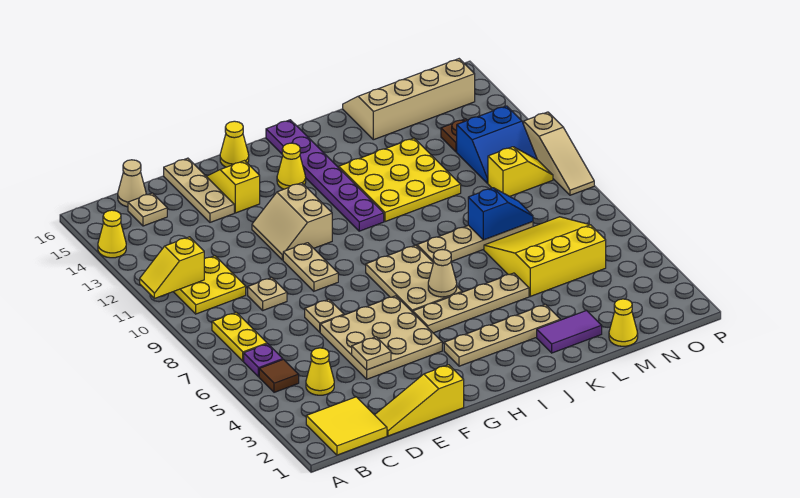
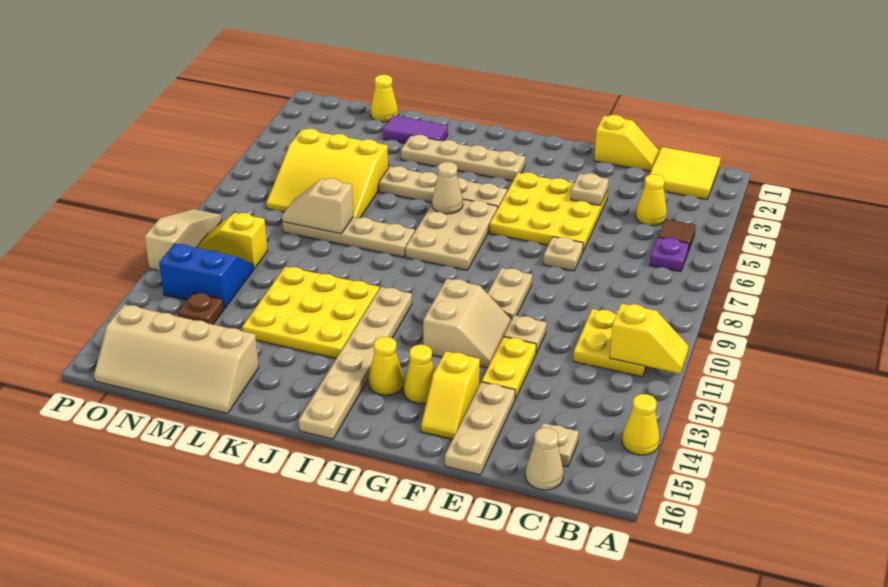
yellow plate B7:B8 level 1 -> yellow plate E12:E13 level 1
yellow slope D1:F1 level 1 top F -> yellow slope D1:E1 level 1 top E
tan plate D9 level 1 -> tan plate E11 level 1
tan plate E4:G6 level 1 -> yellow plate E4:G6 level 1
yellow cone G16 level 1 -> yellow cone G14 level 1
purple plate I11:I16 level 1 -> tan plate I11:I16 level 1
blue slope L8:M8 level 2 top L -> tan slope L8:M8 level 2 top L

